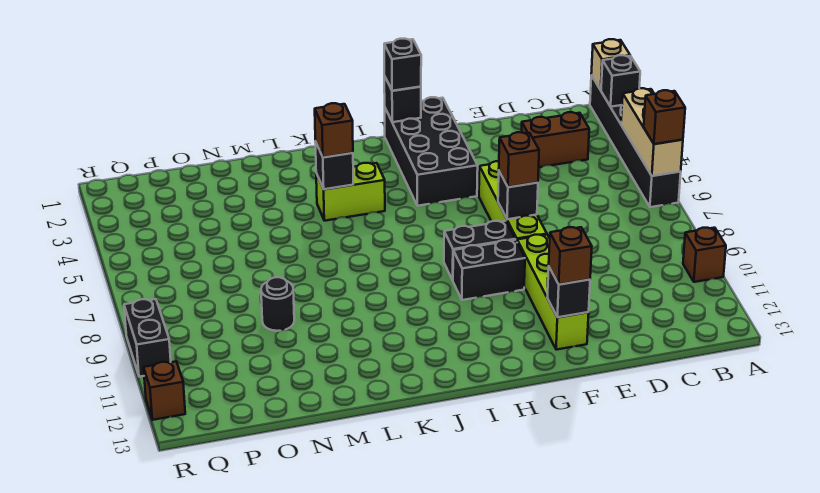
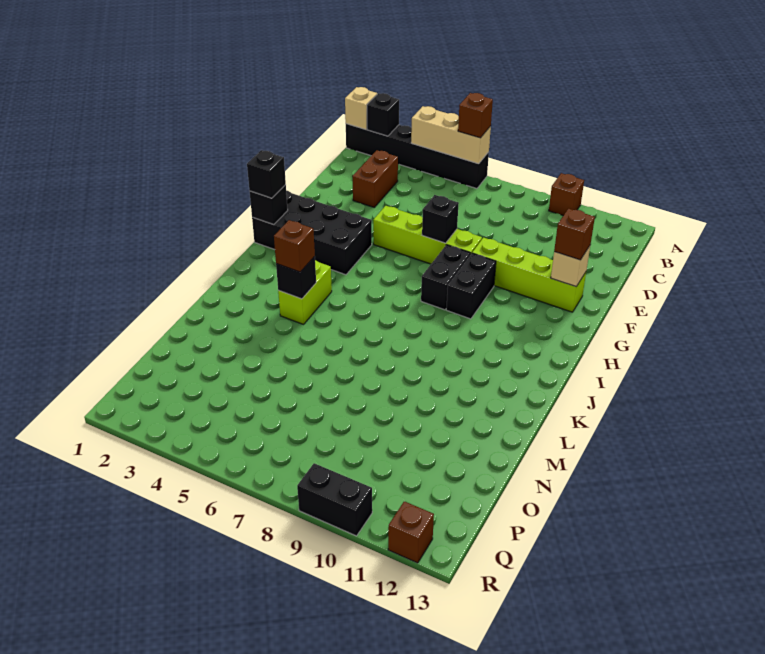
brown brick F7 level 3 -> none
black brick F12 level 2 -> tan brick F12 level 2
black round brick N9 level 1 -> none

